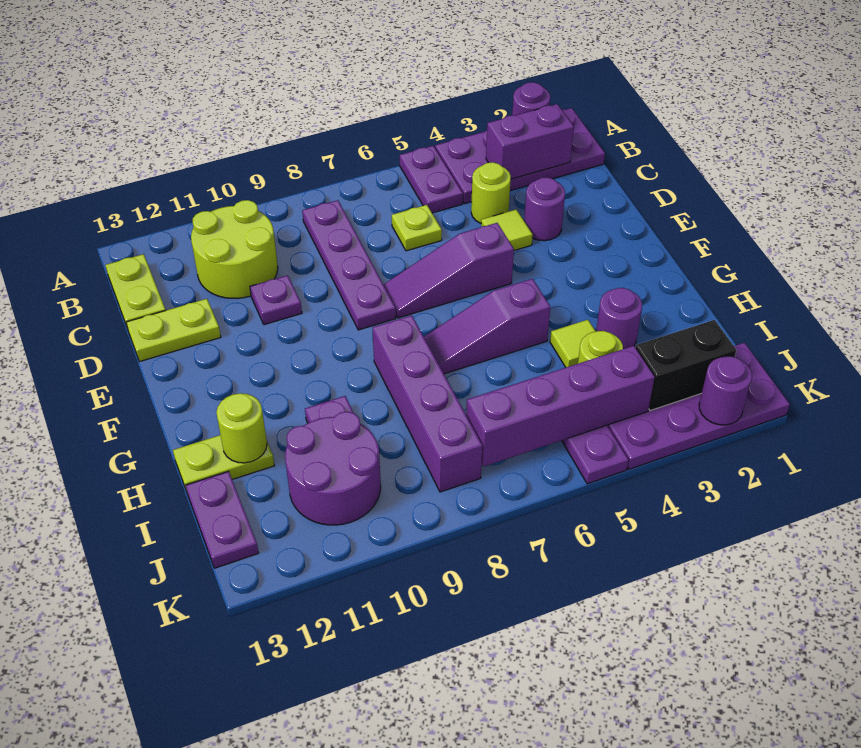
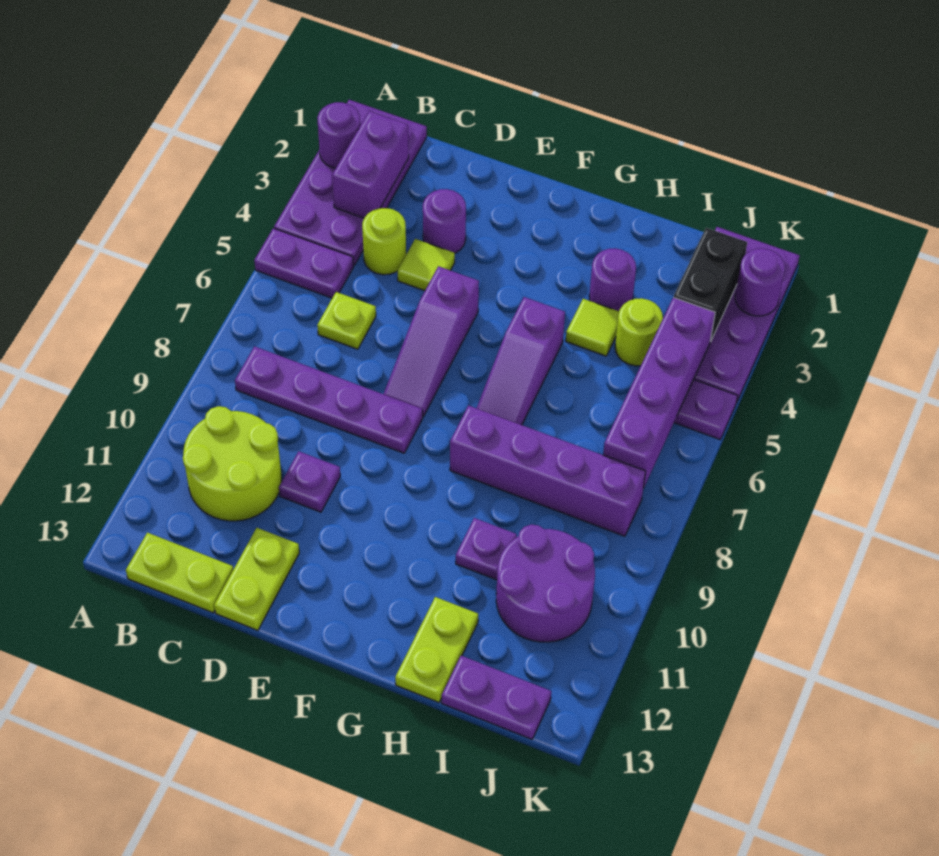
lime round brick H12 level 2 -> none

